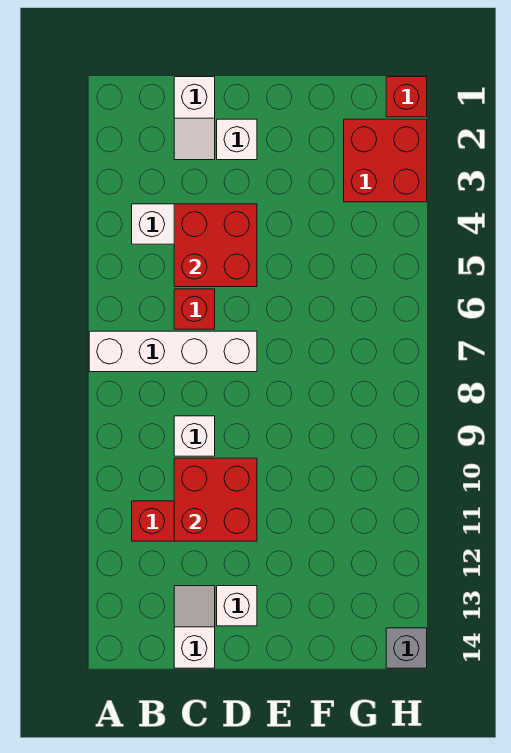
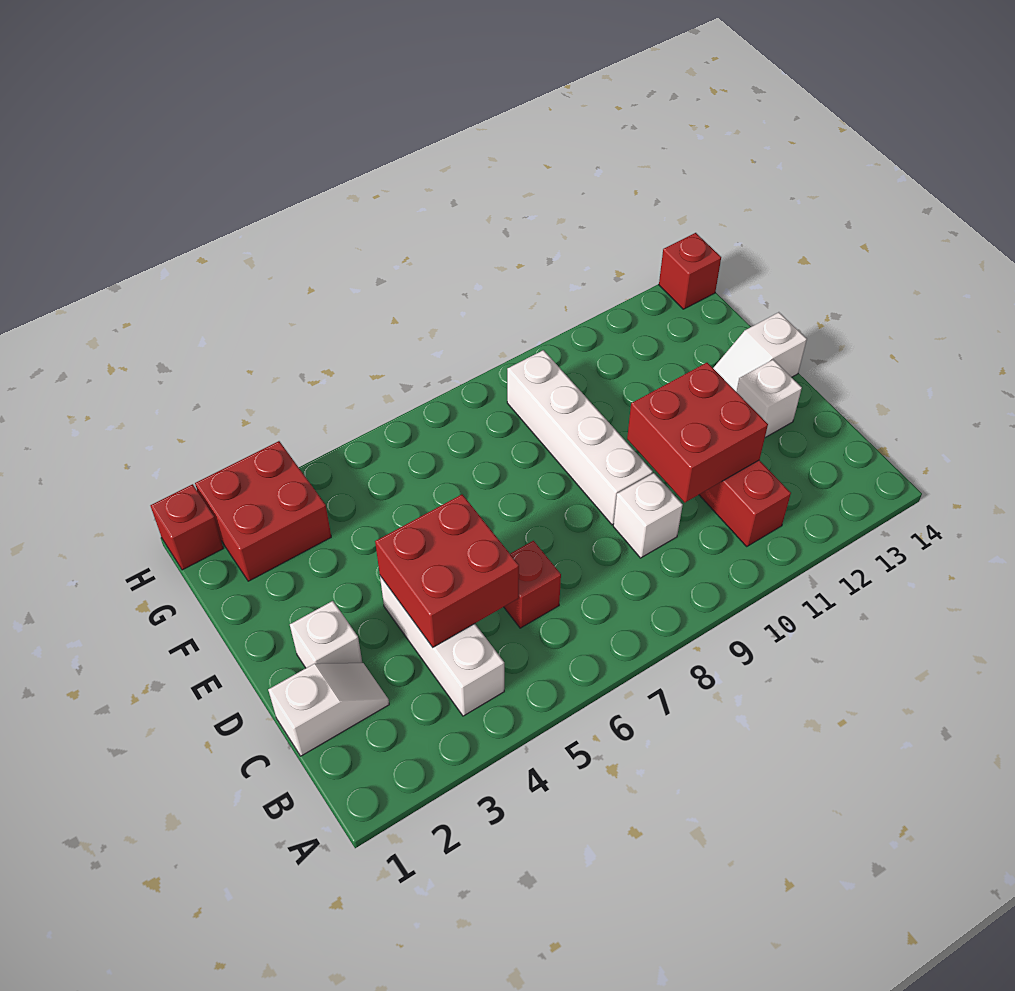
white brick A7:D7 level 1 -> white brick D9:G9 level 1
white slope C13:C14 level 1 top 14 -> white slope E13:E14 level 1 top 14
grey brick H14 level 1 -> red brick H14 level 1

